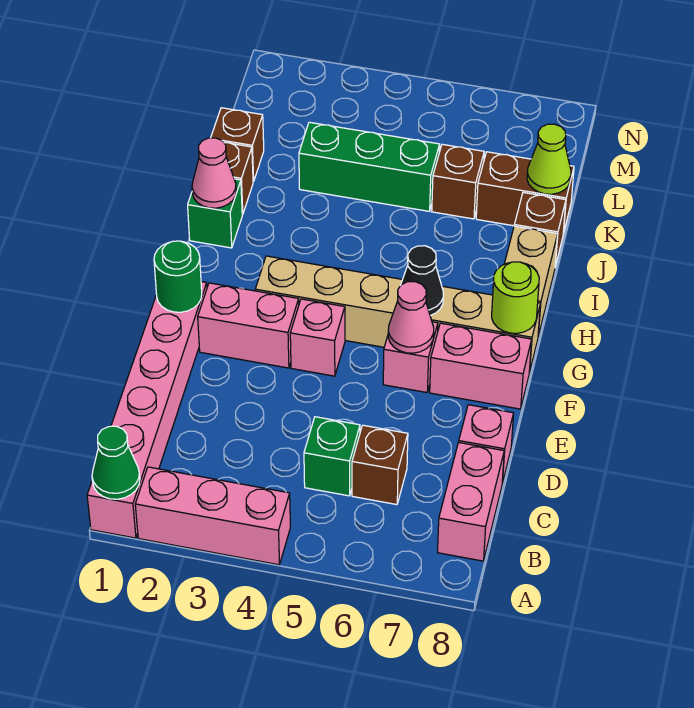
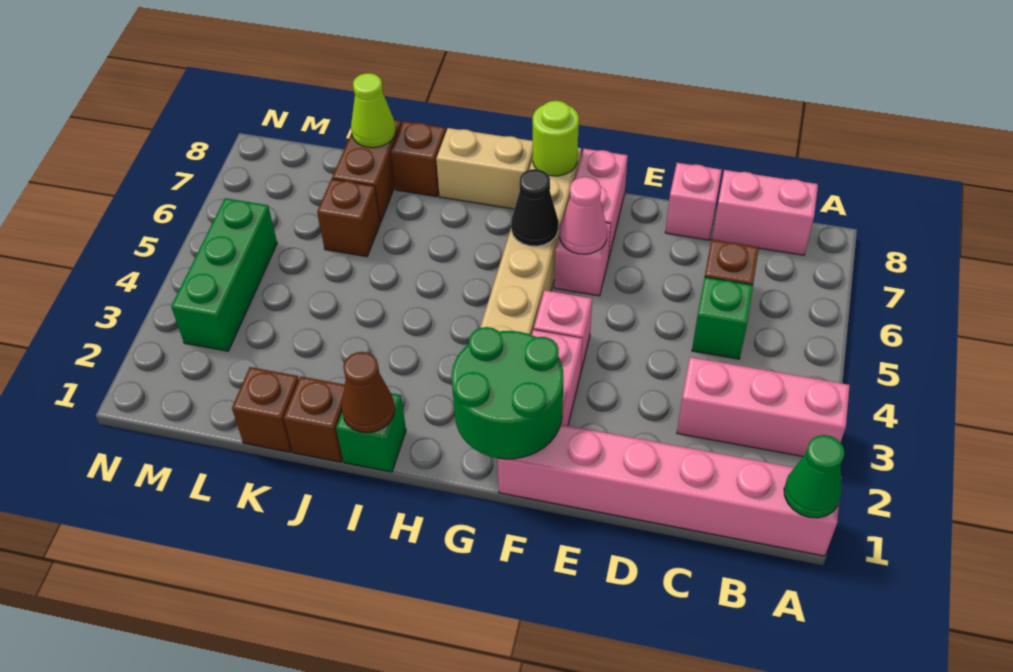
pink brick A2:A4 level 1 -> pink brick A3:C3 level 1
green round brick F1 level 2 -> green round brick F1:G2 level 2
pink cone I1 level 2 -> brown cone I1 level 2
green brick K3:K5 level 1 -> green brick M3:M5 level 1

